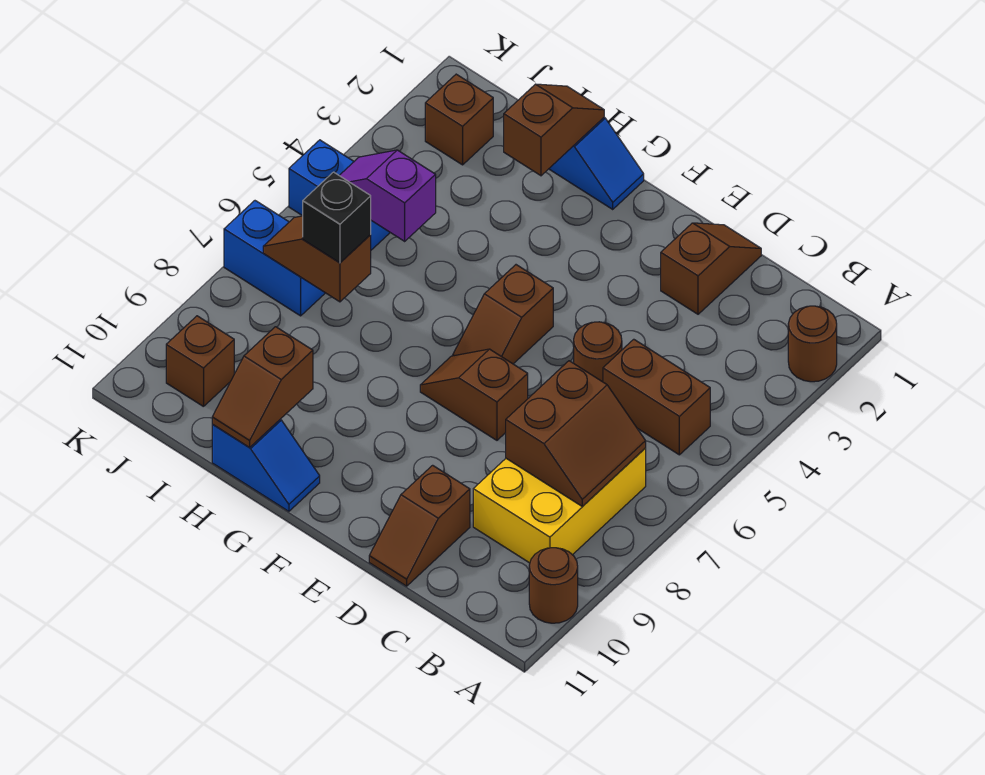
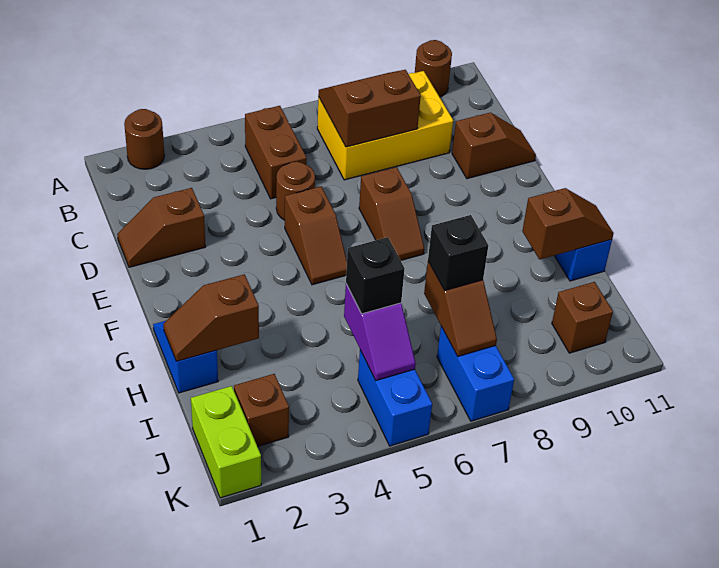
brown slope F5:F6 level 1 top 5 -> brown slope E5:F5 level 1 top E
none -> black brick I5 level 3
none -> lime brick J1:K1 level 1

